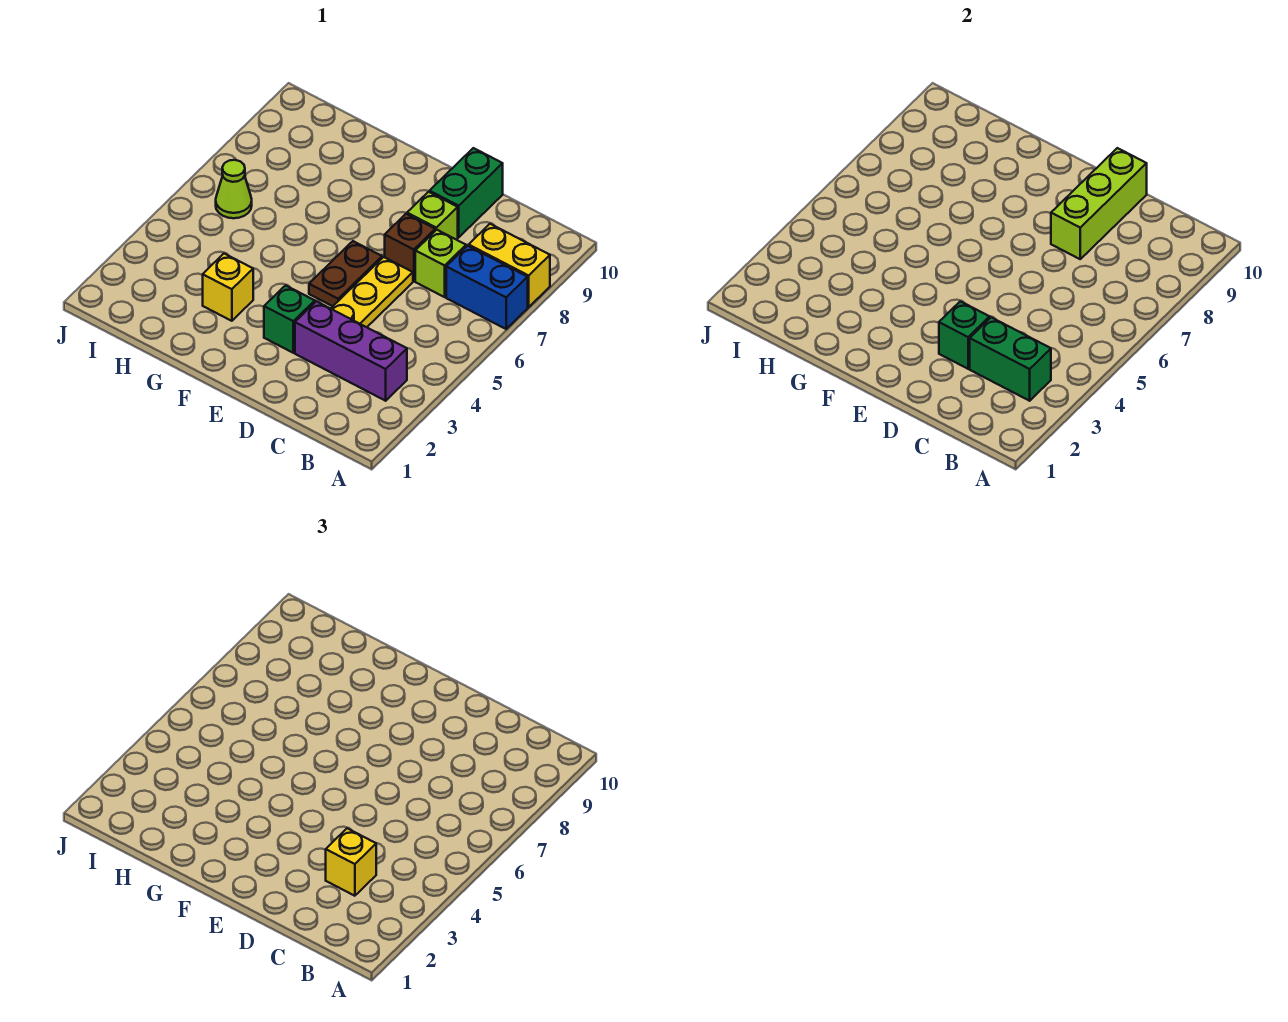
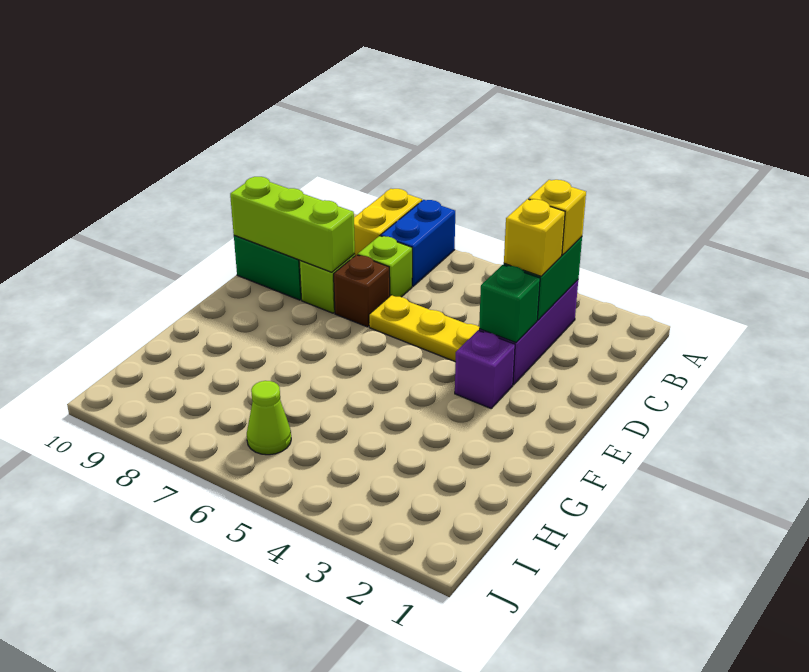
green brick E3 level 1 -> purple brick E3 level 1
brown plate E5:E6 level 1 -> none
yellow brick G3 level 1 -> yellow brick B3 level 3

